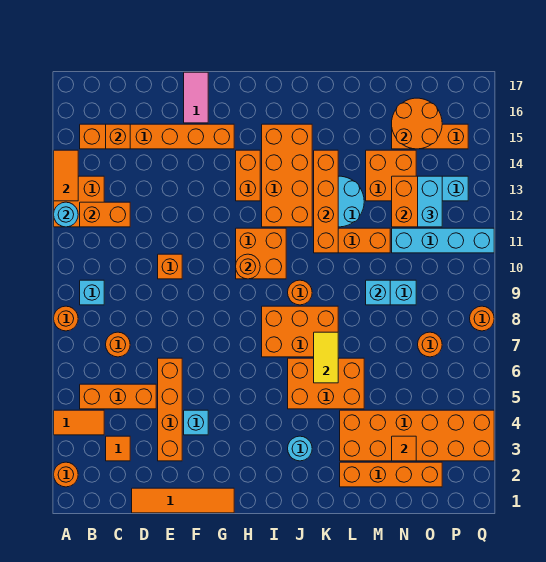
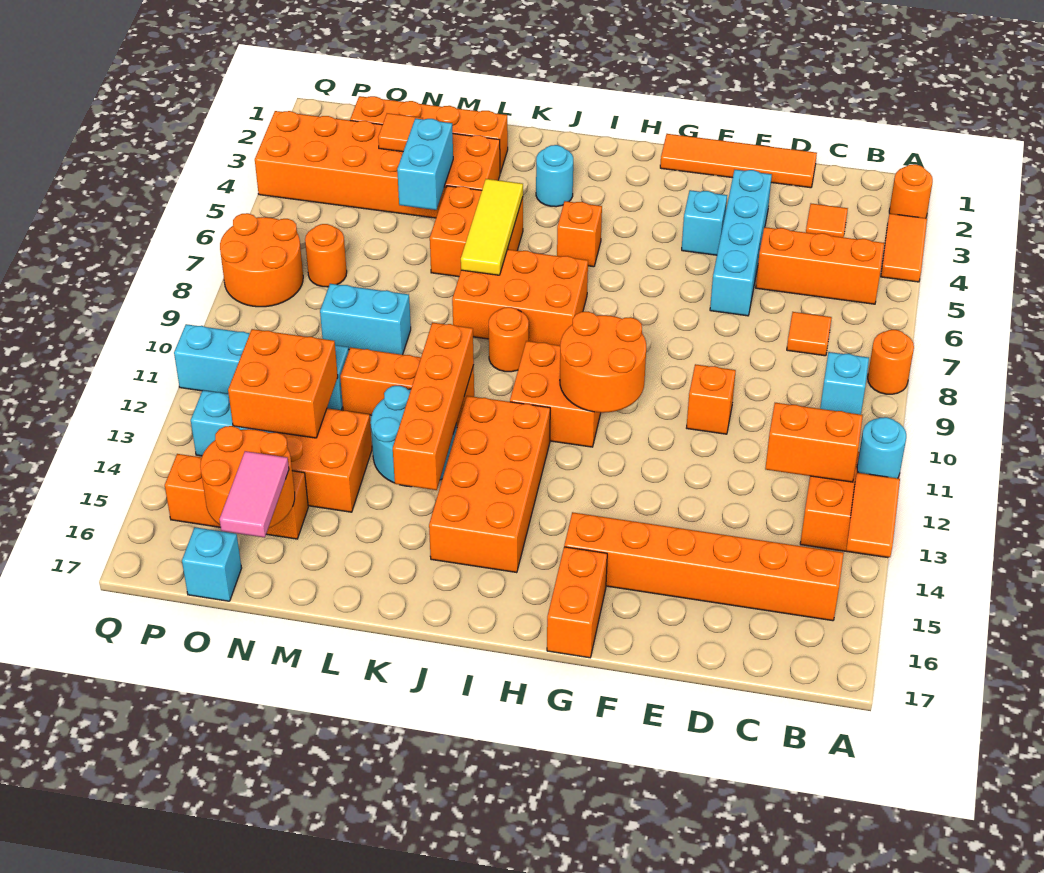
orange tile A4:B4 level 1 -> orange tile A3:A4 level 1
orange round brick C7 level 1 -> orange tile C7 level 1
orange brick C15 level 2 -> orange brick I5 level 1
orange brick E3:E6 level 1 -> cyan brick E3:E6 level 1
pink tile F16:F17 level 1 -> pink tile N16:N17 level 3
orange round brick H10 level 2 -> orange round brick G10:H11 level 2
orange brick H13:H14 level 1 -> orange brick G16:G17 level 1
orange brick J5:L6 level 1 -> orange brick K5:L6 level 1
yellow tile K6:K7 level 2 -> yellow tile K5:K7 level 2
cyan brick M9 level 2 -> cyan brick O17 level 1
cyan brick O12:O13 level 3 -> cyan brick M4:M5 level 2
orange round brick Q8 level 1 -> orange round brick P7:Q8 level 1

